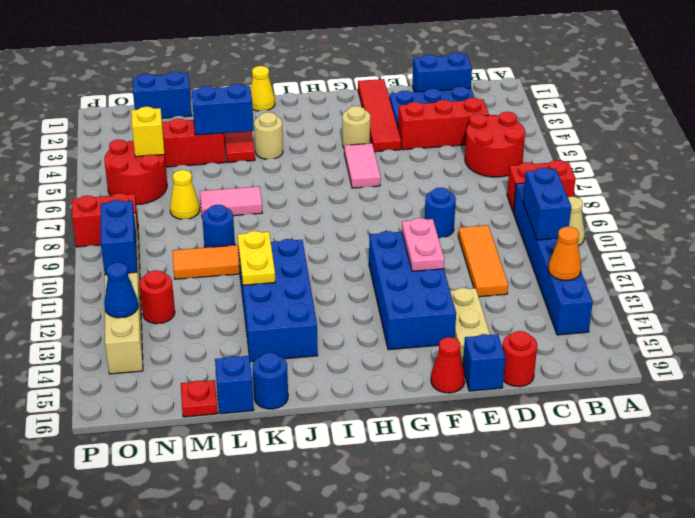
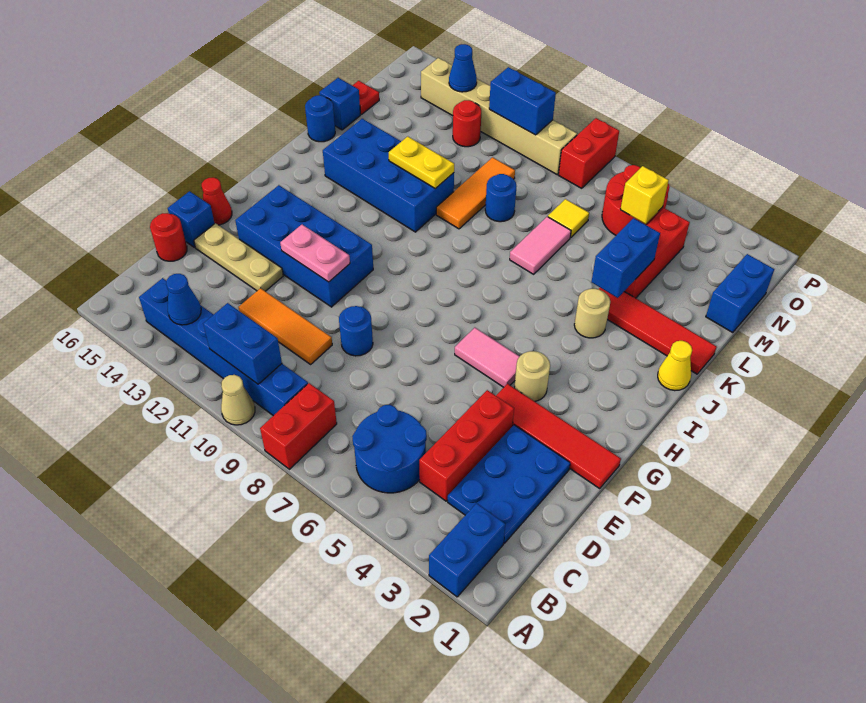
red round brick B5:C6 level 1 -> blue round brick B5:C6 level 1
orange cone B13 level 2 -> blue cone B13 level 2
blue brick C1:D1 level 1 -> blue brick A2:B2 level 1
yellow cone M7 level 1 -> yellow tile M7 level 1

